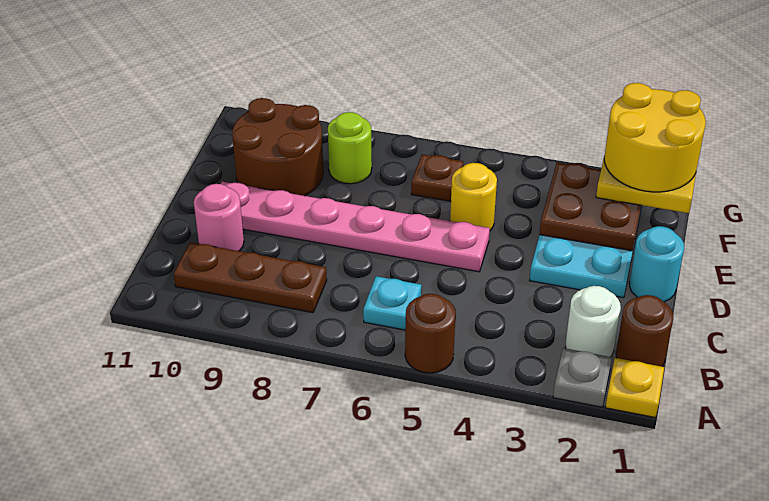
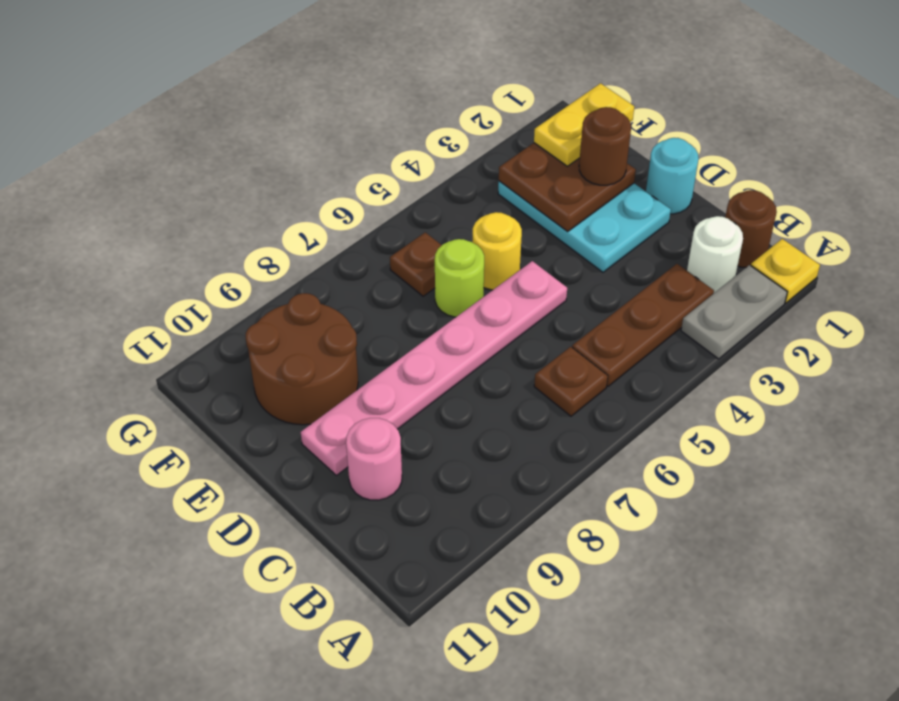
grey plate A2 level 1 -> grey plate A2:A3 level 1
brown round brick A5 level 1 -> brown round brick E2 level 3
cyan plate B6 level 1 -> brown plate B6 level 1
brown plate B8:B10 level 1 -> brown plate B3:B5 level 1
yellow round brick F1:G2 level 4 -> none
lime round brick F8 level 1 -> lime round brick E6 level 1

